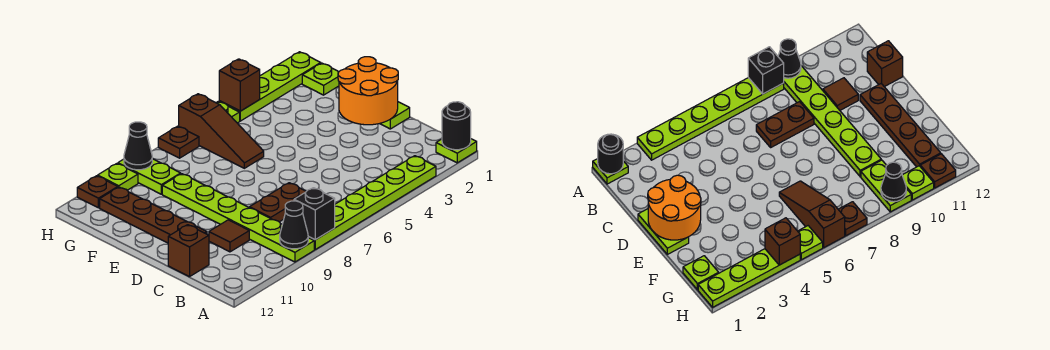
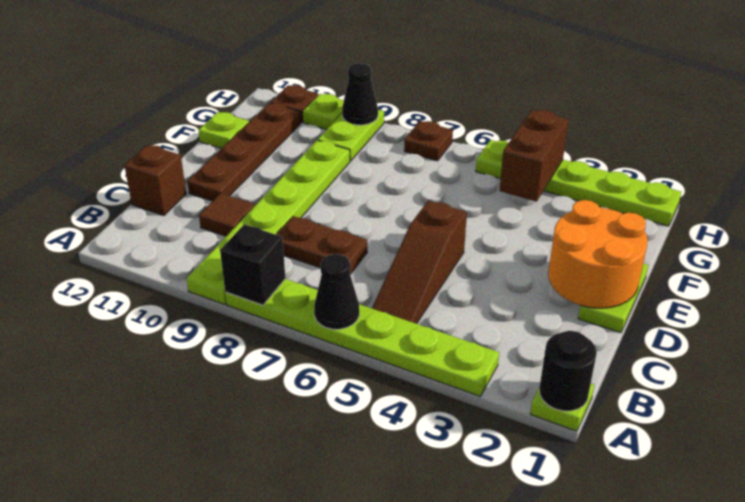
black cone A9 level 2 -> black cone A6 level 2
brown slope F6:H6 level 1 top H -> brown slope B5:D5 level 1 top D
lime plate G1 level 1 -> lime plate F12 level 1
brown brick H4 level 2 -> brown brick G4:H4 level 2

